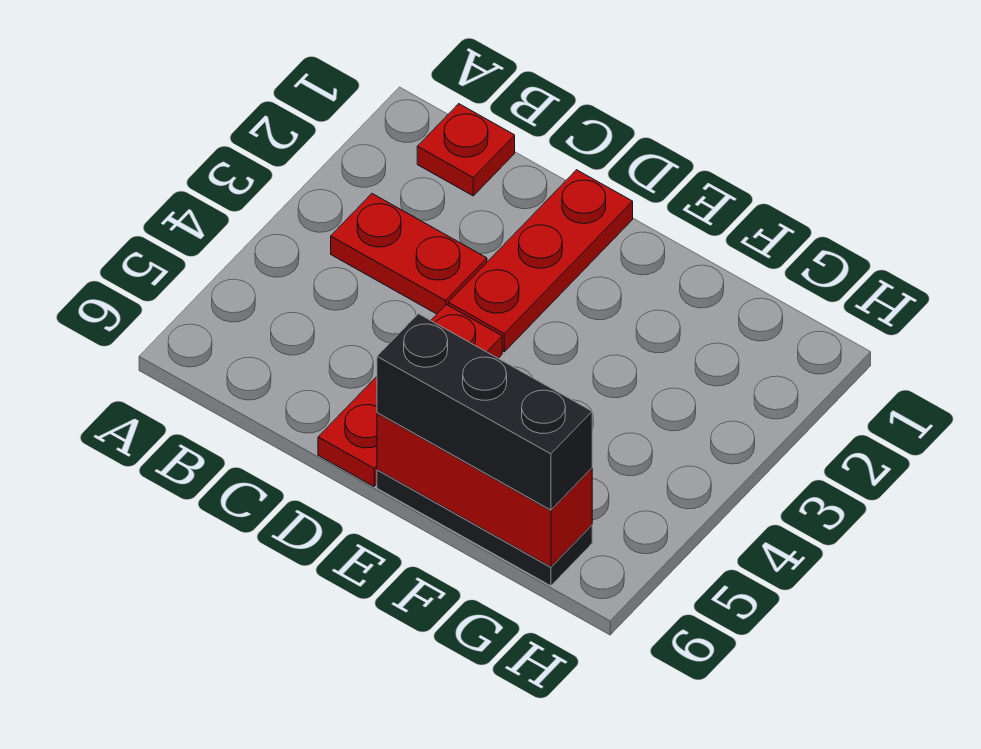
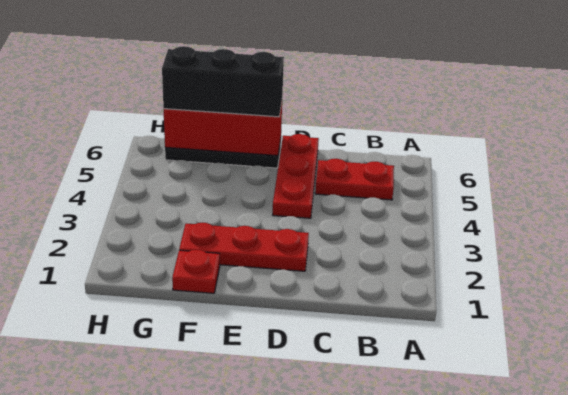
red plate B1 level 1 -> red plate F1 level 1
red plate B3:C3 level 1 -> red plate B5:C5 level 1
red plate D1:D3 level 1 -> red plate D2:F2 level 1

